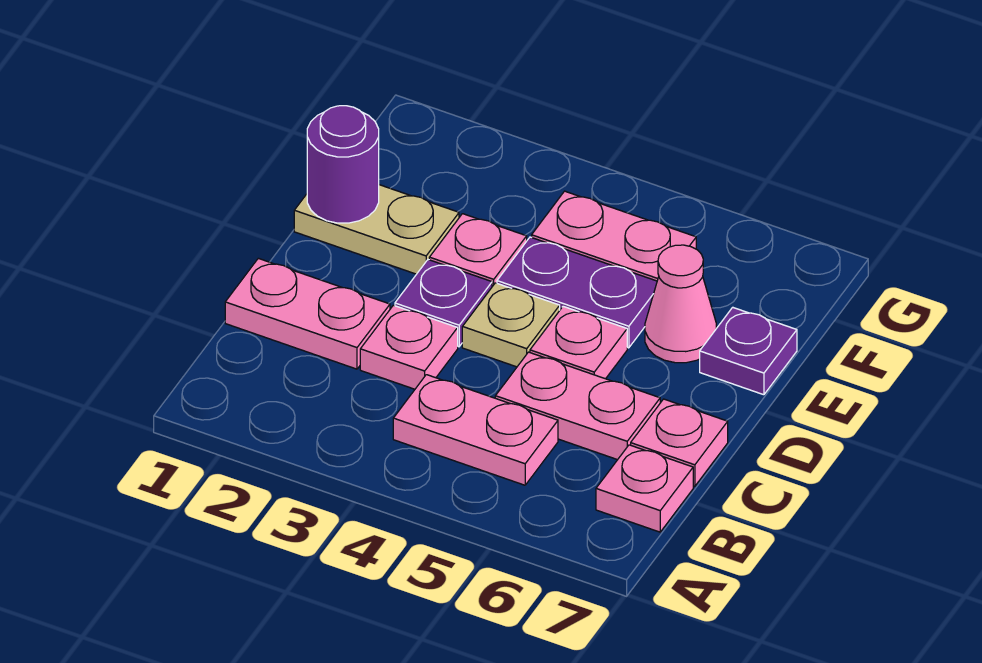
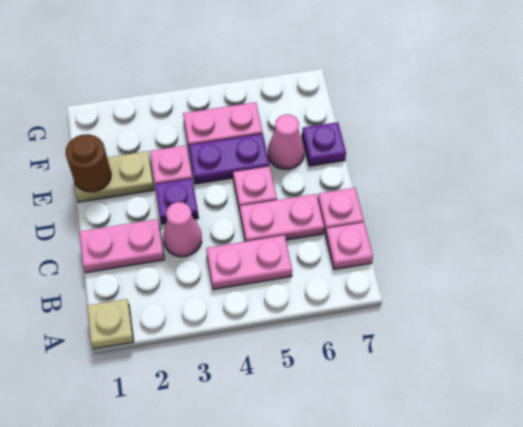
pink plate C3 level 1 -> pink cone C3 level 1
tan plate D4 level 1 -> tan plate A1 level 1
purple round brick E1 level 2 -> brown round brick E1 level 2

